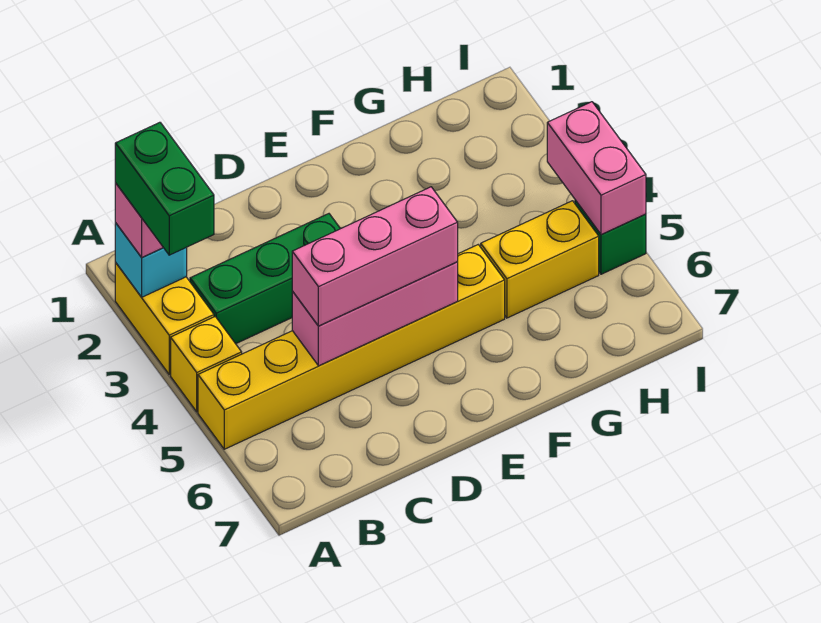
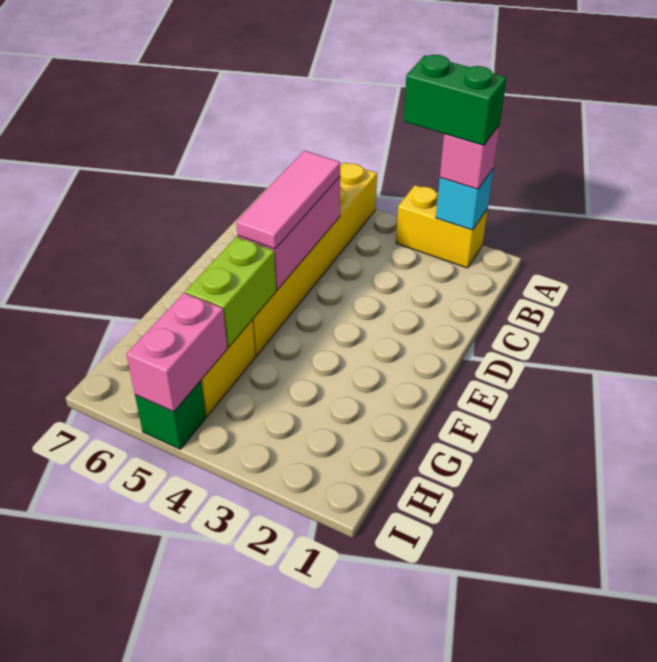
yellow brick A4 level 1 -> none
green brick B3:D3 level 1 -> none
pink brick C5:E5 level 3 -> pink tile C5:E5 level 3
none -> lime brick F5:G5 level 2
pink brick I4:I5 level 2 -> pink brick H5:I5 level 2

